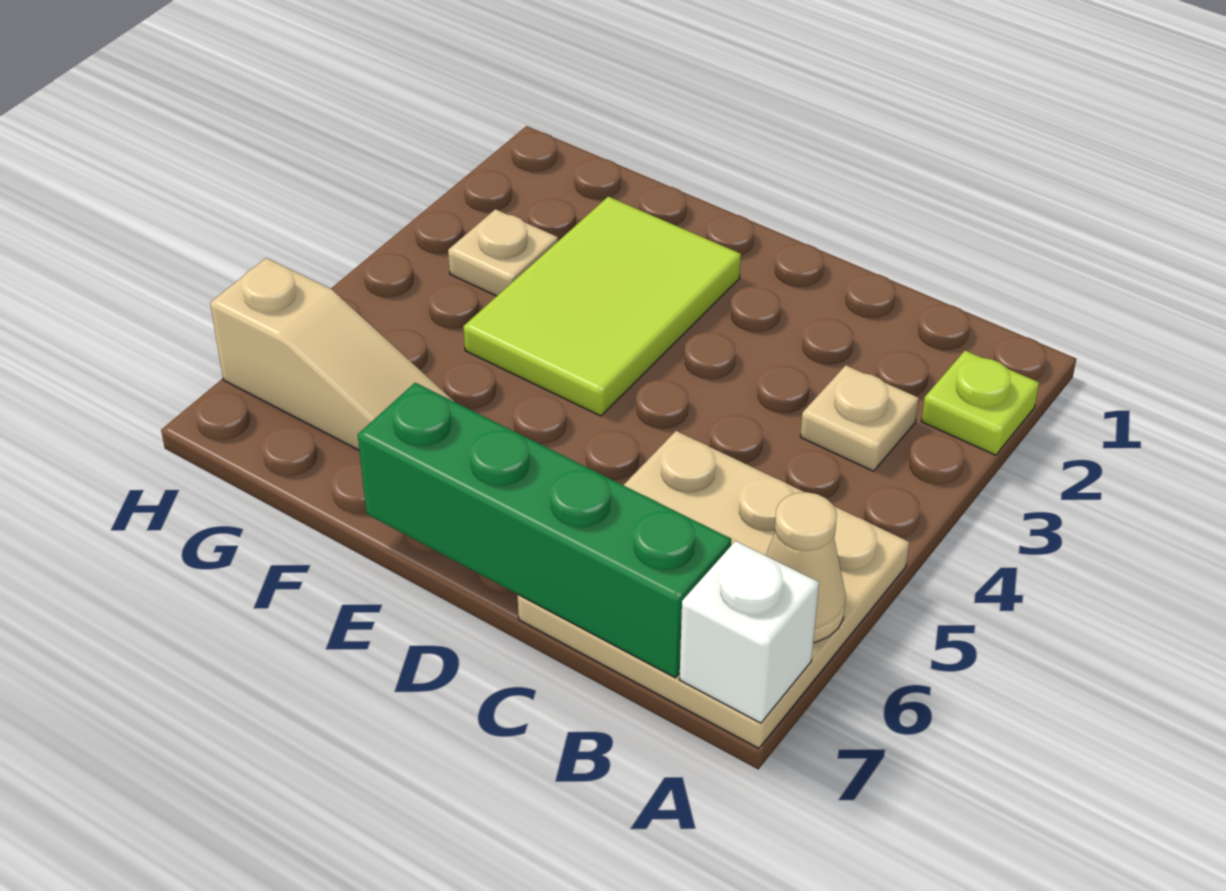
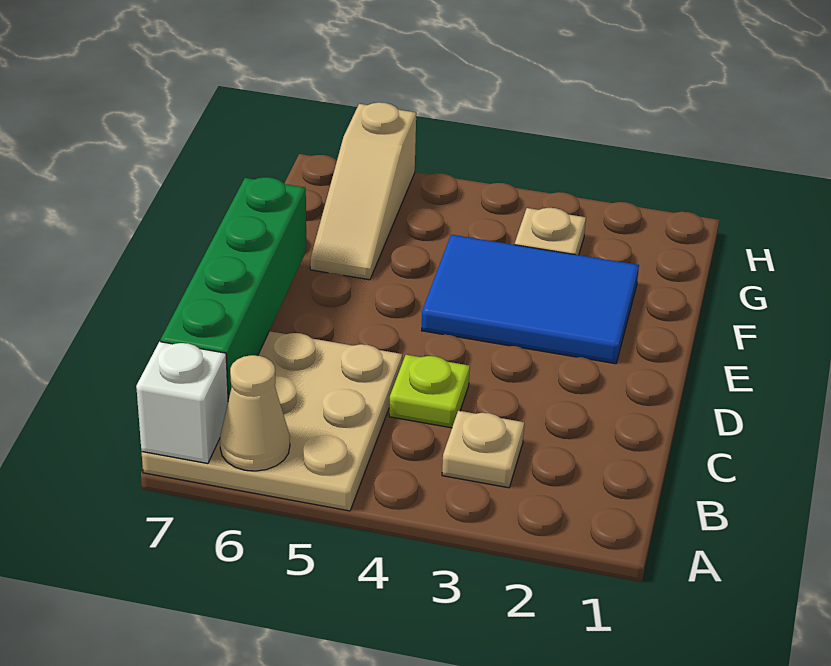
lime plate A2 level 1 -> lime plate C4 level 1
lime tile E2:F4 level 1 -> blue tile E2:F4 level 1

